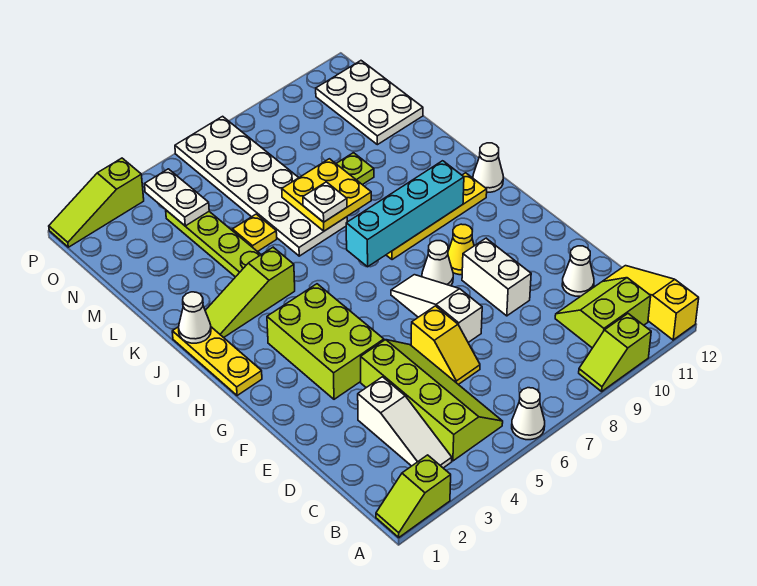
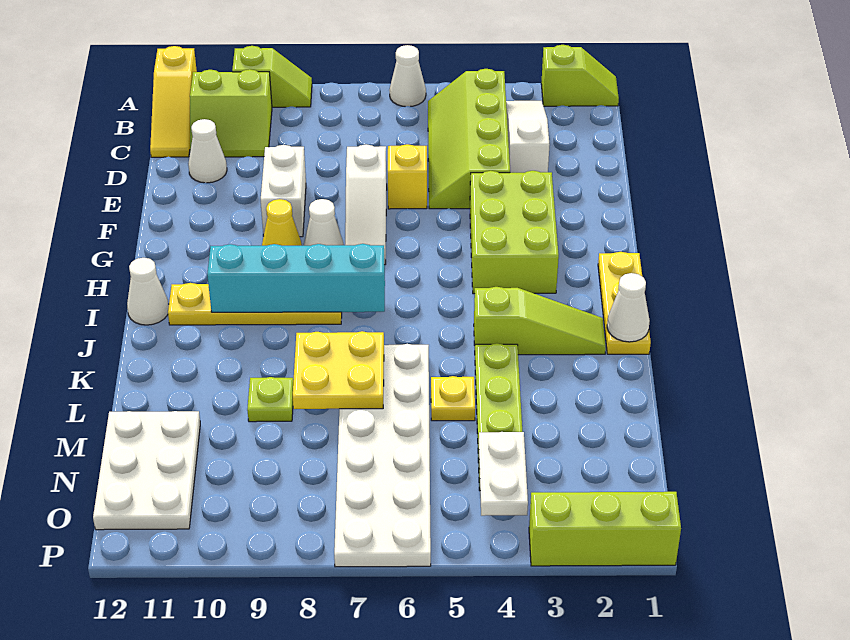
white plate K7 level 3 -> none
lime slope P1:P3 level 1 top 3 -> lime brick P1:P3 level 1

